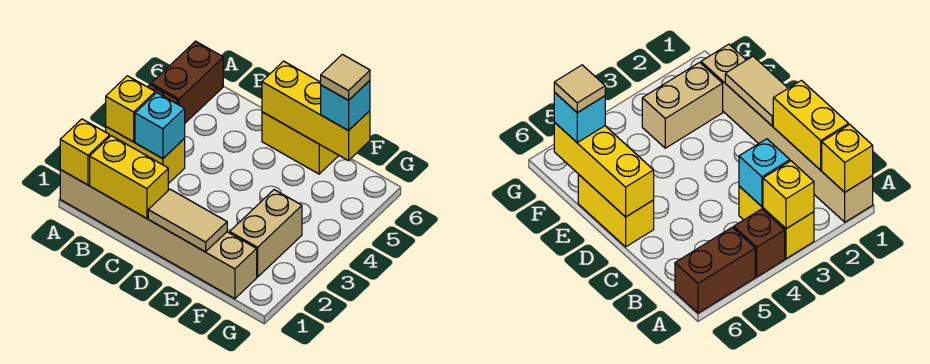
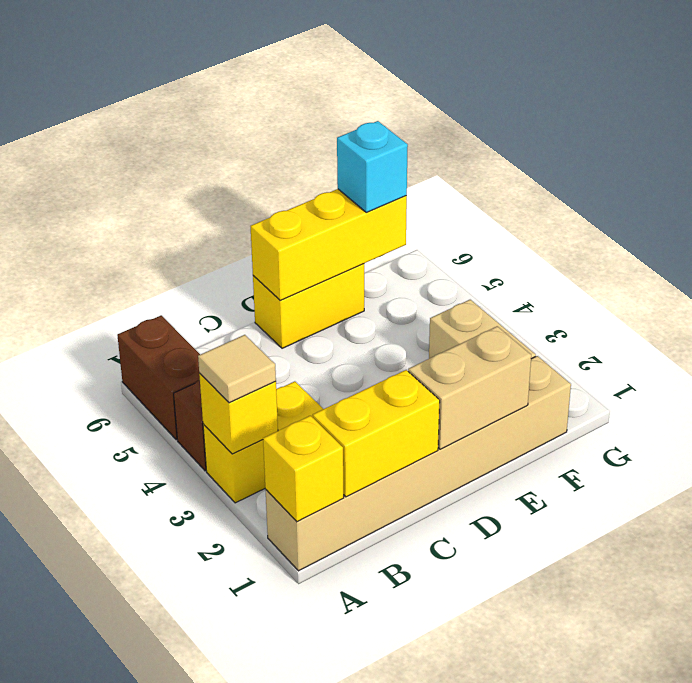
cyan brick B3 level 2 -> none
tan tile D1:E1 level 2 -> tan brick D1:E1 level 2
tan tile F6 level 4 -> tan tile A3 level 3

